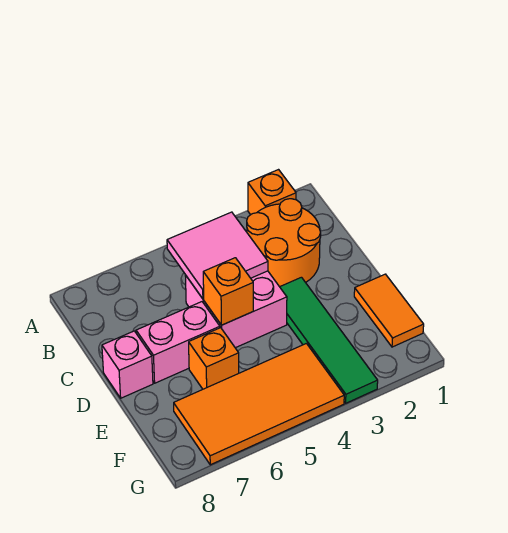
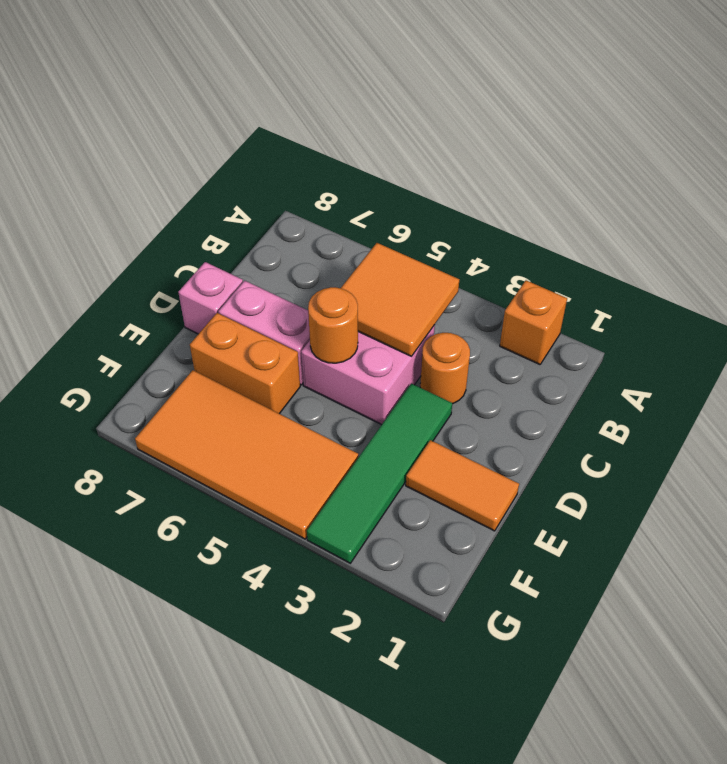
orange round brick B2:C3 level 1 -> orange round brick C3 level 1
pink tile B4:C5 level 2 -> orange tile B4:C5 level 2
orange brick D5 level 2 -> orange round brick D5 level 2
orange tile E1:F1 level 1 -> orange tile E1:E2 level 1
orange brick E6 level 1 -> orange brick E6:E7 level 1

